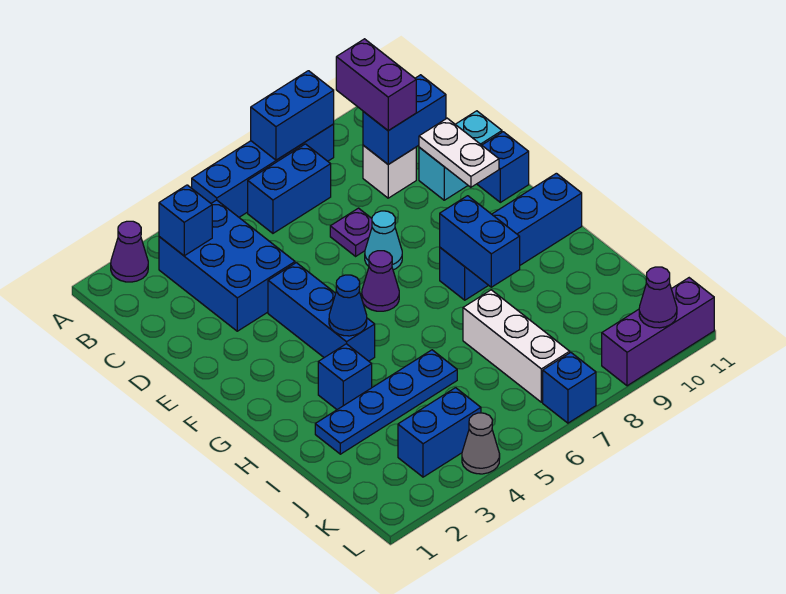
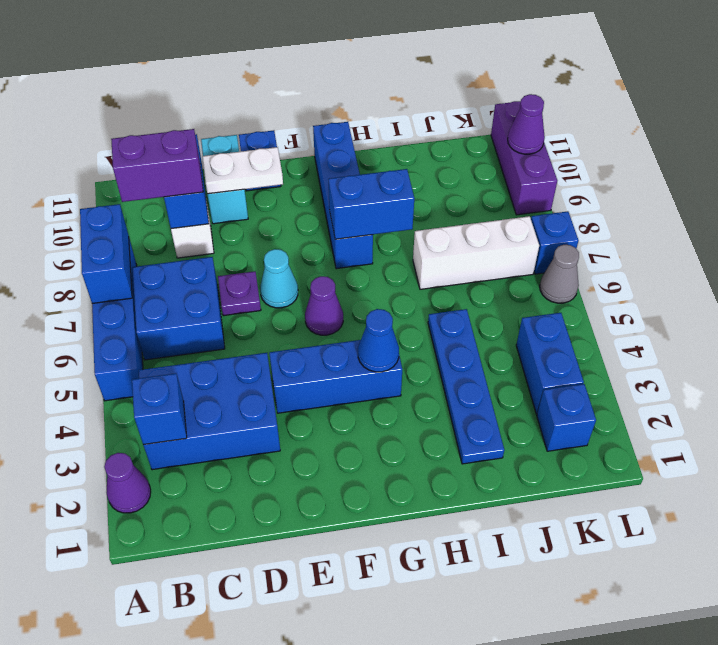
blue brick B6:B7 level 1 -> blue brick B6:C7 level 1
blue brick H3 level 1 -> blue brick K2 level 1
grey cone L4 level 1 -> grey cone L6 level 1

